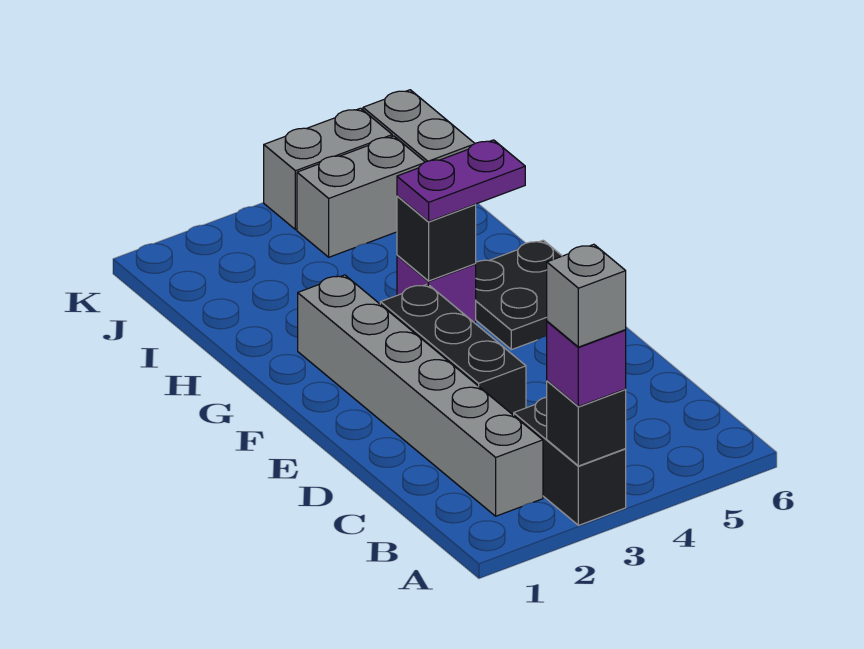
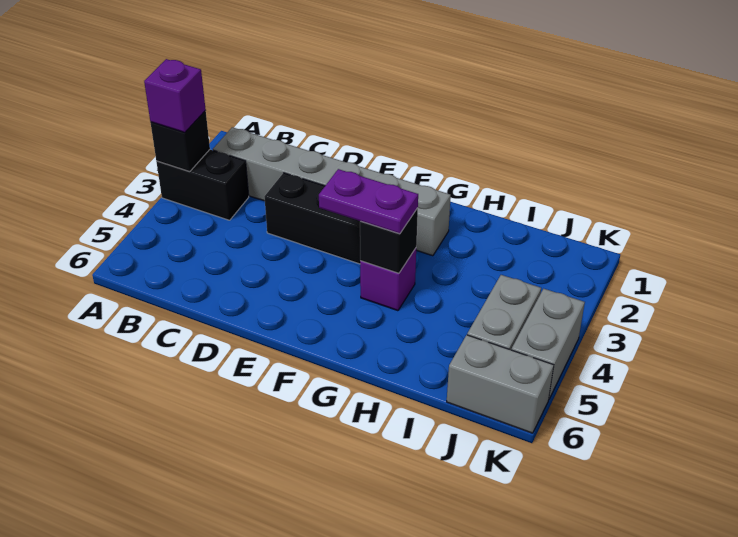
grey brick A3 level 4 -> none
black plate F5:G6 level 1 -> none
purple plate G4:G5 level 3 -> purple plate F4:G4 level 3

